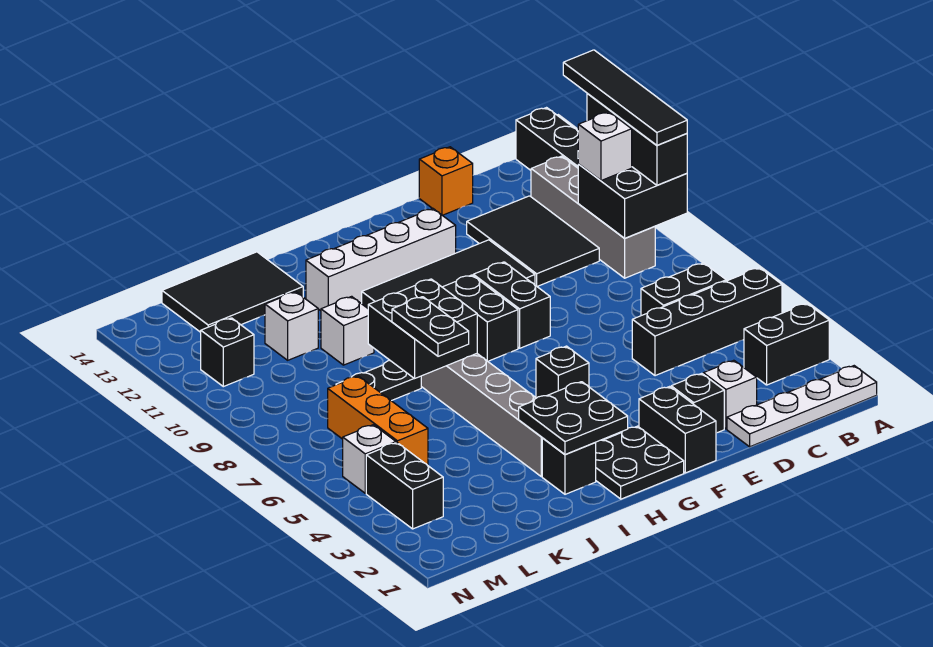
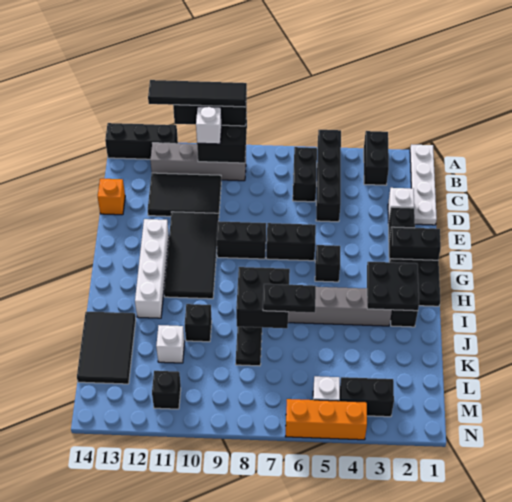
black brick G8:G9 level 1 -> black brick F6:F7 level 1
white brick J10 level 1 -> black brick J10 level 1
orange brick L5:L7 level 1 -> orange brick N4:N6 level 1

